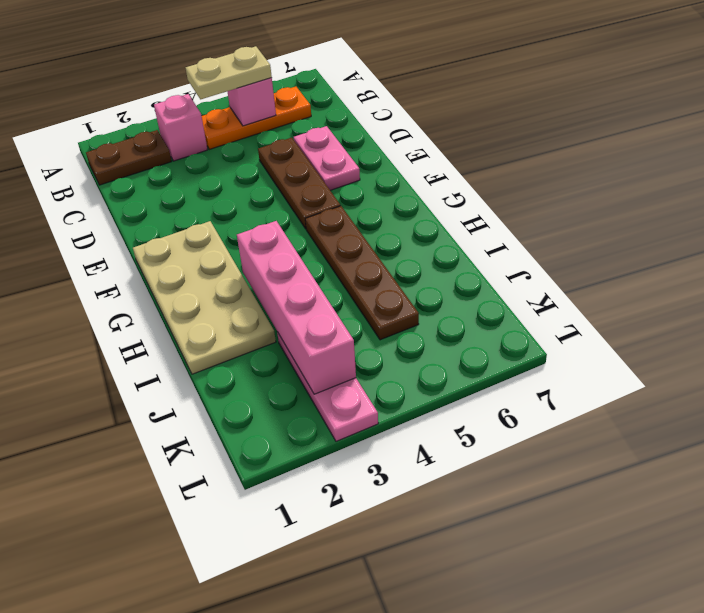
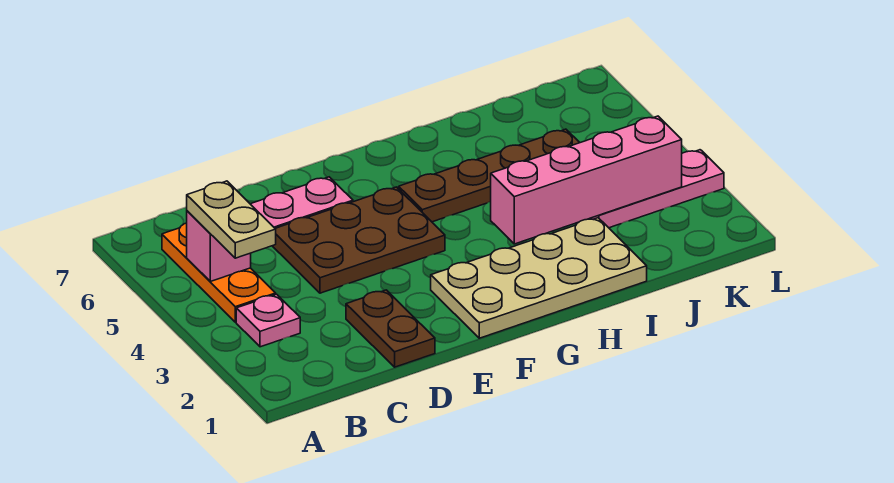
brown plate B1:B2 level 1 -> brown plate D1:D2 level 1
pink brick B3 level 1 -> pink plate B3 level 1
brown plate D5:F5 level 1 -> brown plate D4:F5 level 1

